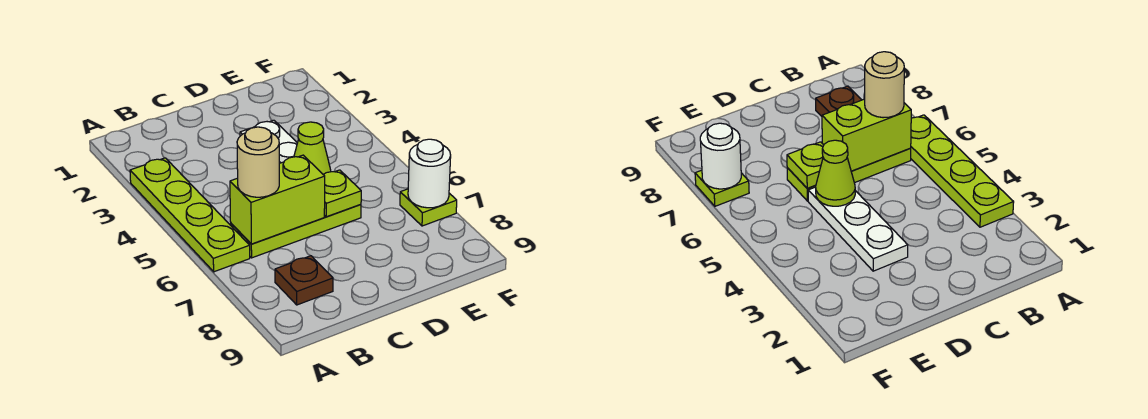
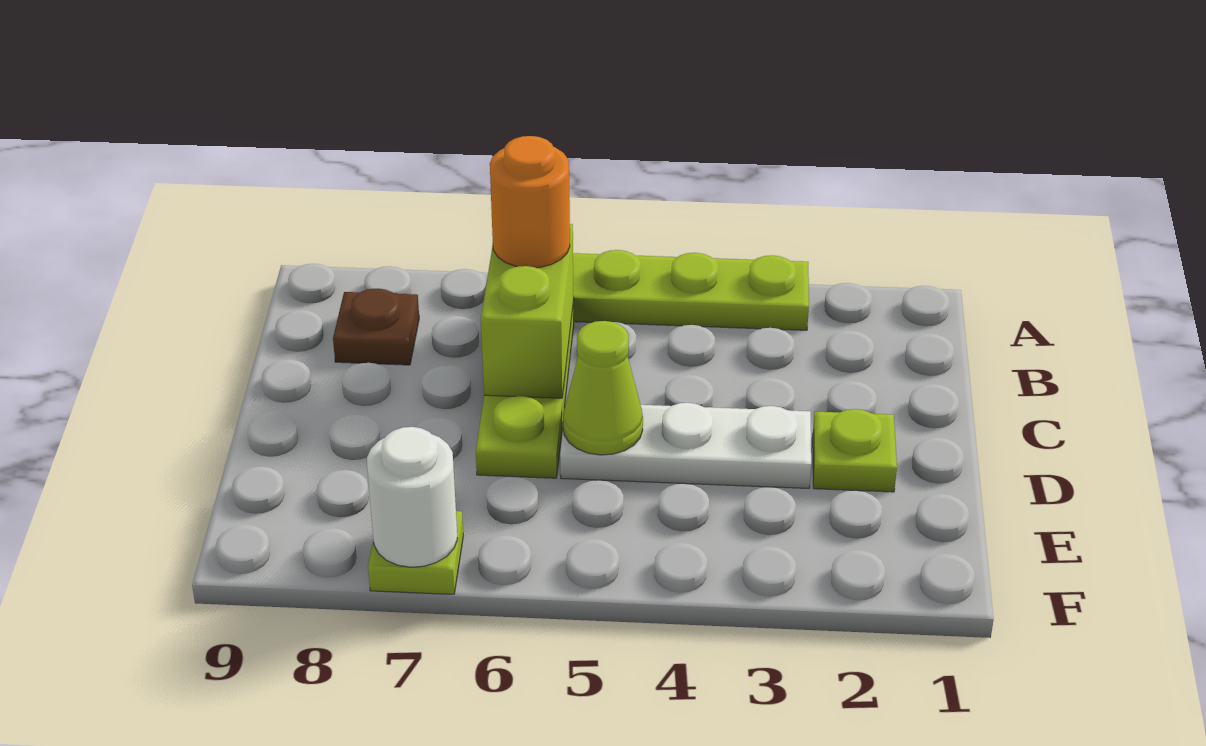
tan round brick B6 level 3 -> orange round brick B6 level 3
lime plate D6 level 2 -> lime plate D2 level 1

